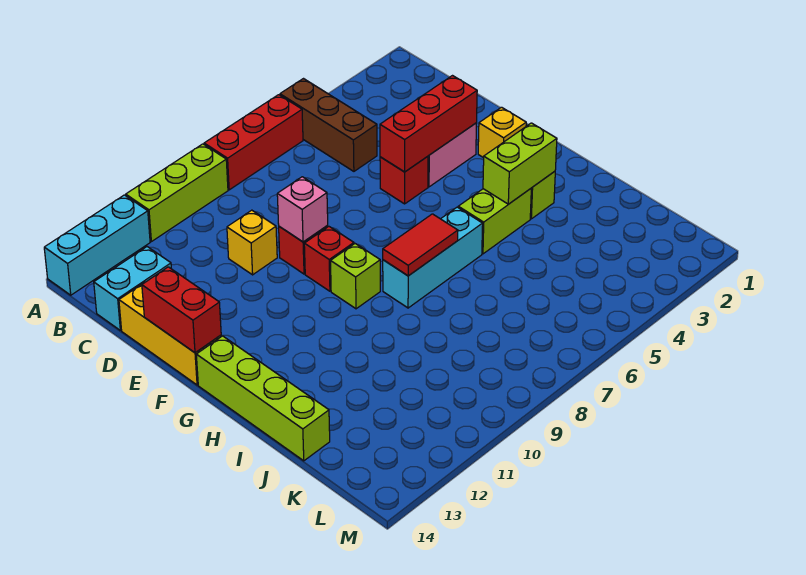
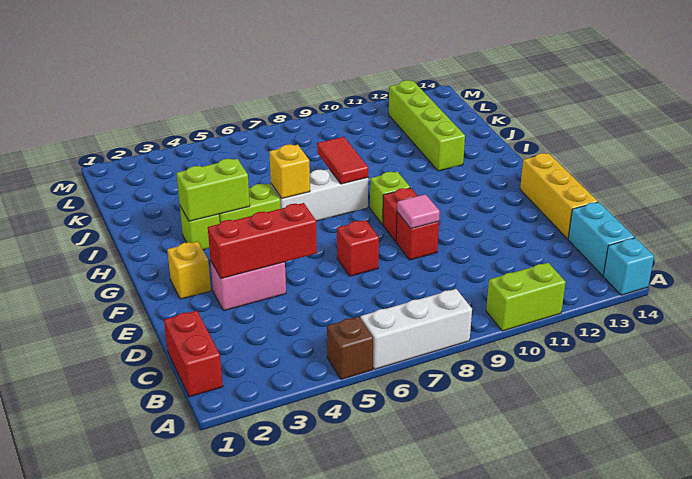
brown brick A5:C5 level 1 -> brown brick A5 level 1
red brick A6:A8 level 1 -> white brick A6:A8 level 1
lime brick A9:A11 level 1 -> lime brick A10:A11 level 1
cyan brick A12:A14 level 1 -> cyan brick A14 level 1
cyan brick C13:C14 level 1 -> cyan brick B14:C14 level 1
yellow brick D10 level 1 -> yellow brick H6 level 2
red brick E5 level 1 -> red brick E7 level 1
pink brick E9 level 2 -> pink tile E9 level 2
red brick E14:F14 level 2 -> red brick B1:C1 level 1
lime brick G14:J14 level 1 -> lime brick I12:L12 level 1
cyan brick H6:H8 level 1 -> white brick H6:H8 level 1
red tile H7:H8 level 2 -> red tile H8:I8 level 2

